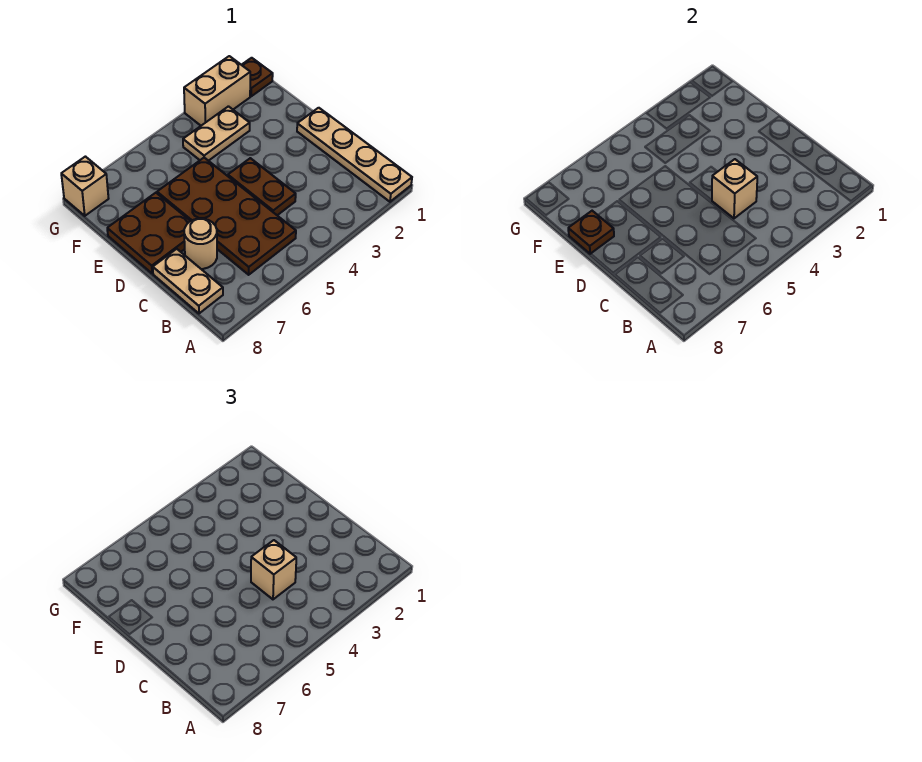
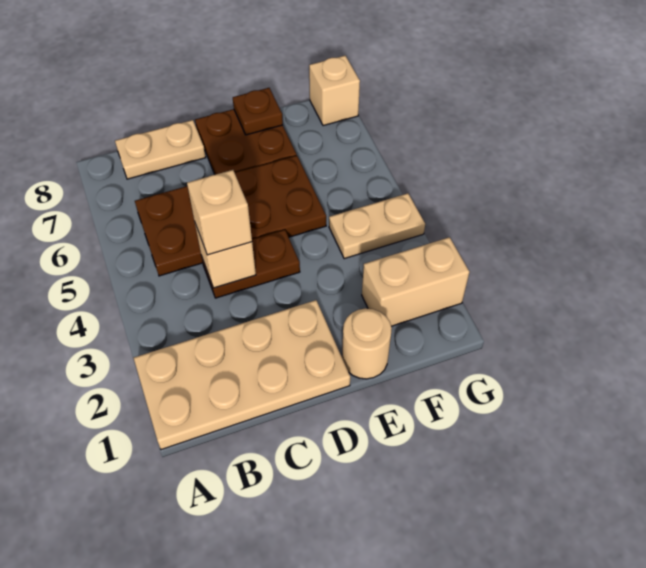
tan plate A1:D1 level 1 -> tan plate A1:D2 level 1
tan round brick C7 level 1 -> tan round brick E1 level 1
tan plate F3:F4 level 1 -> tan plate F4:G4 level 1
brown plate G1 level 1 -> none
tan brick G2:G3 level 1 -> tan brick F2:G2 level 1

